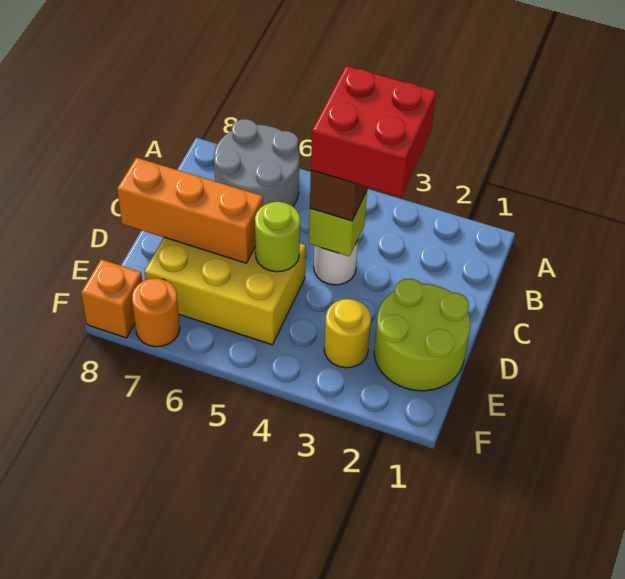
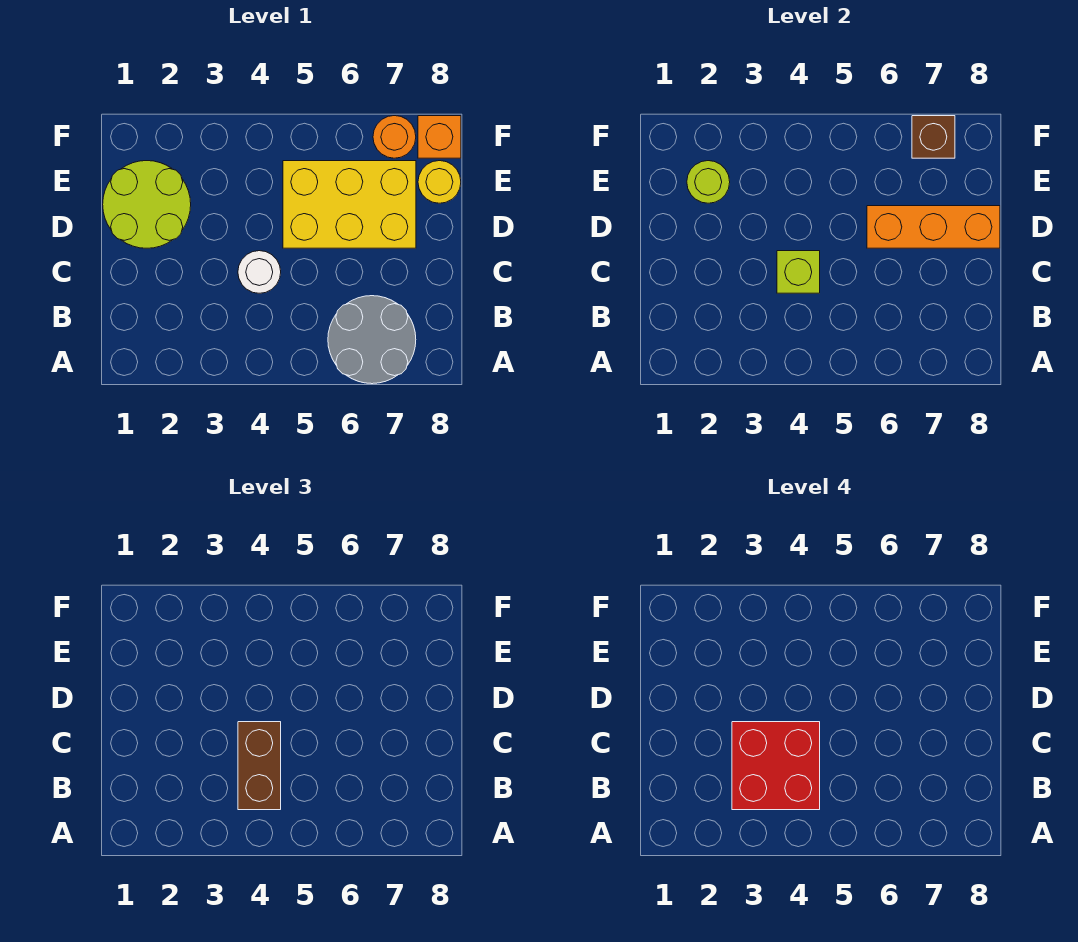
lime round brick D5 level 2 -> lime round brick E2 level 2
yellow round brick E3 level 1 -> yellow round brick E8 level 1
none -> brown brick F7 level 2

